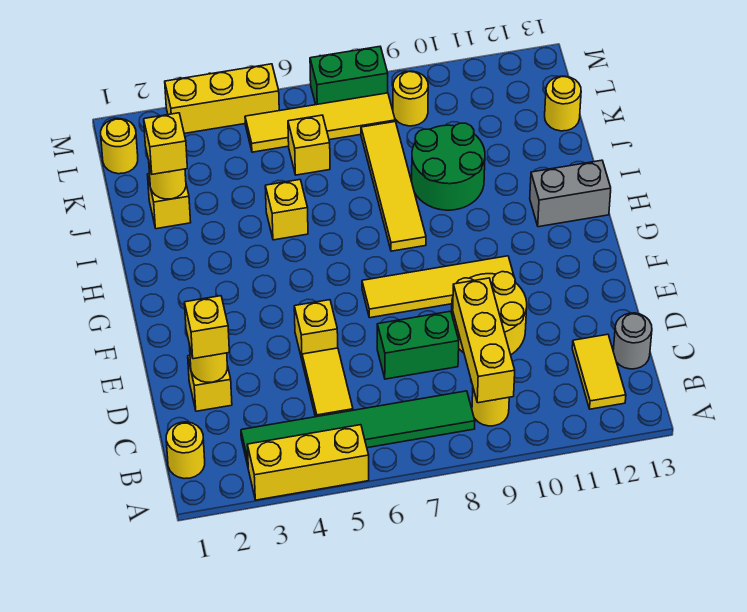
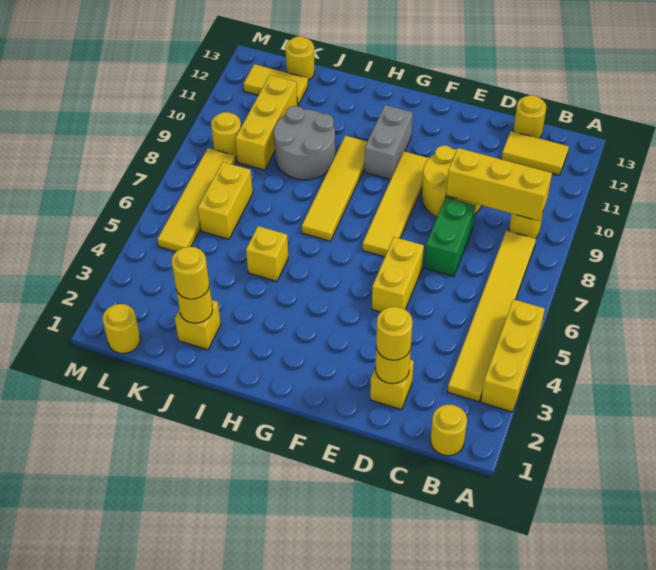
green tile B3:B8 level 1 -> yellow tile B3:B8 level 1
yellow tile C5:D5 level 1 -> yellow tile K12:L12 level 1
grey round brick C13 level 1 -> yellow round brick C13 level 1
yellow brick D2 level 3 -> yellow round brick D2 level 3
yellow brick E5 level 1 -> yellow brick E5:E6 level 1
yellow tile H8:K8 level 1 -> yellow tile H7:H10 level 1
grey brick H12:H13 level 1 -> grey brick G10:G11 level 1
green round brick I9:J10 level 1 -> grey round brick I9:J10 level 1
yellow brick J2 level 3 -> yellow round brick J2 level 3
yellow brick K6 level 1 -> yellow brick K6:K7 level 1
yellow brick M3:M5 level 1 -> yellow brick K9:K11 level 1
green brick M7:M8 level 1 -> none

